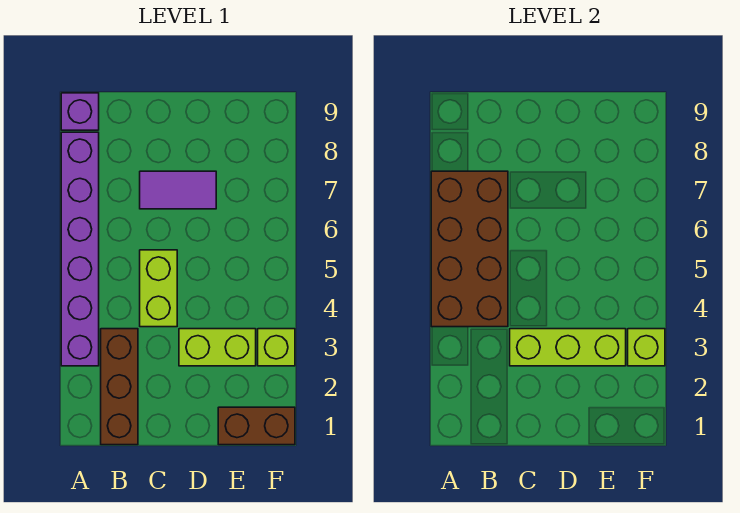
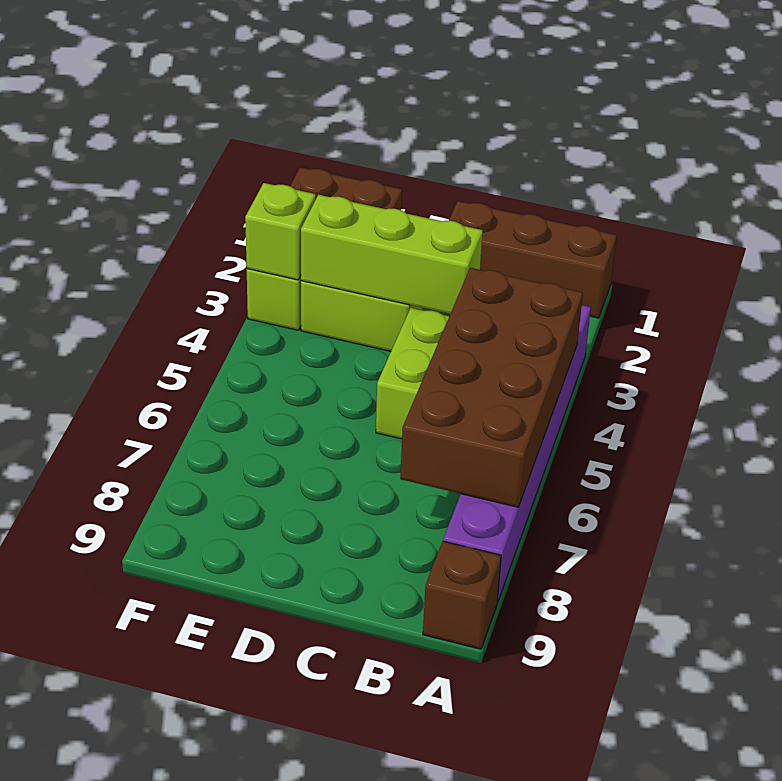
purple brick A9 level 1 -> brown brick A9 level 1
brown brick B1:B3 level 1 -> brown brick A1:C1 level 1
purple tile C7:D7 level 1 -> none

